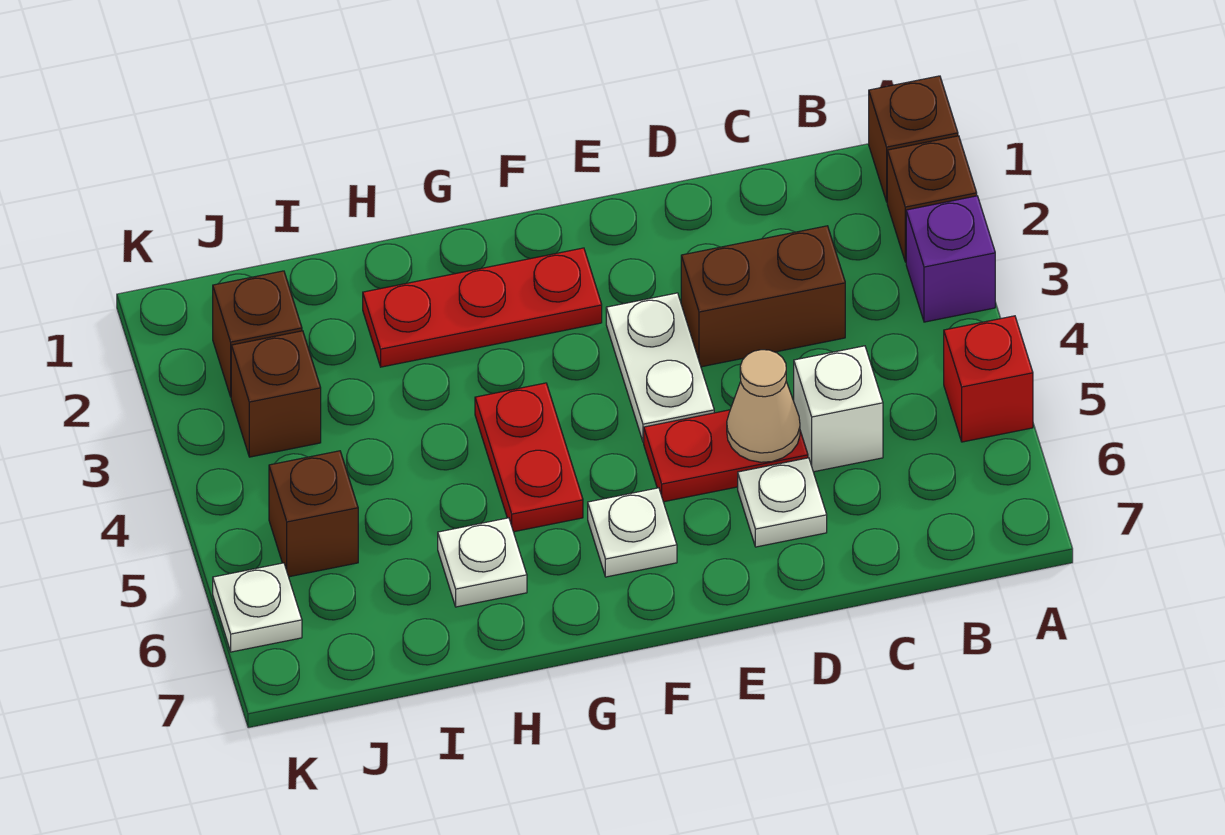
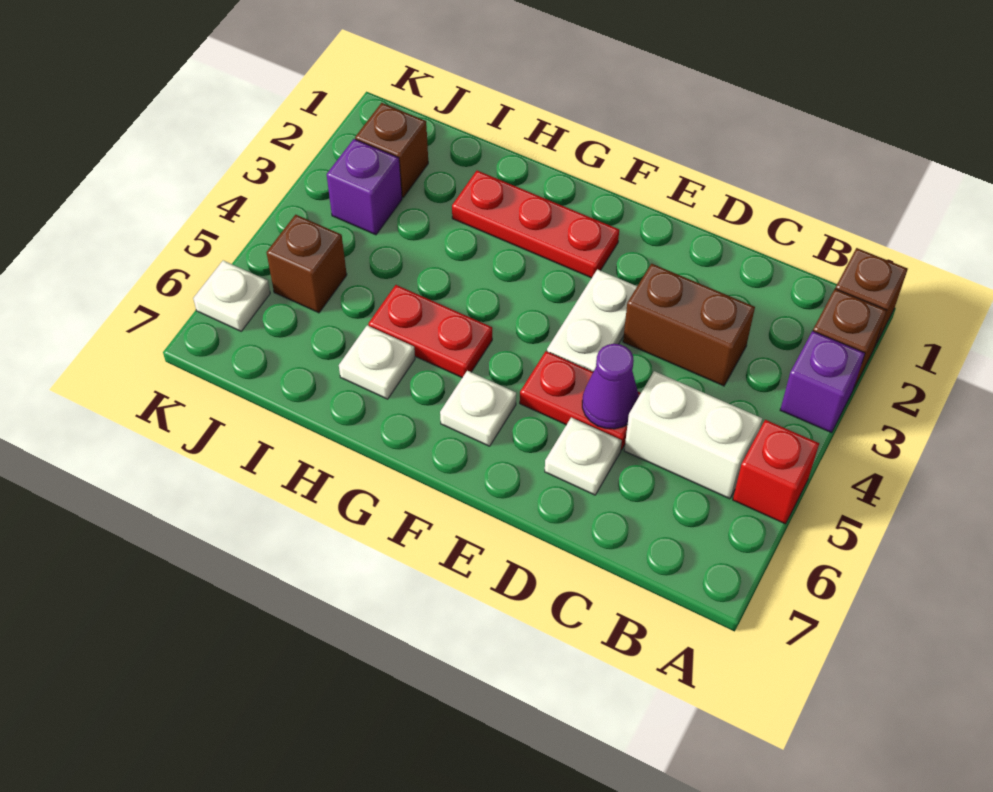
white brick C5 level 1 -> white brick B5:C5 level 1
tan cone D5 level 2 -> purple cone D5 level 2
red plate G4:G5 level 1 -> red plate G5:H5 level 1
brown brick J3 level 1 -> purple brick J3 level 1

